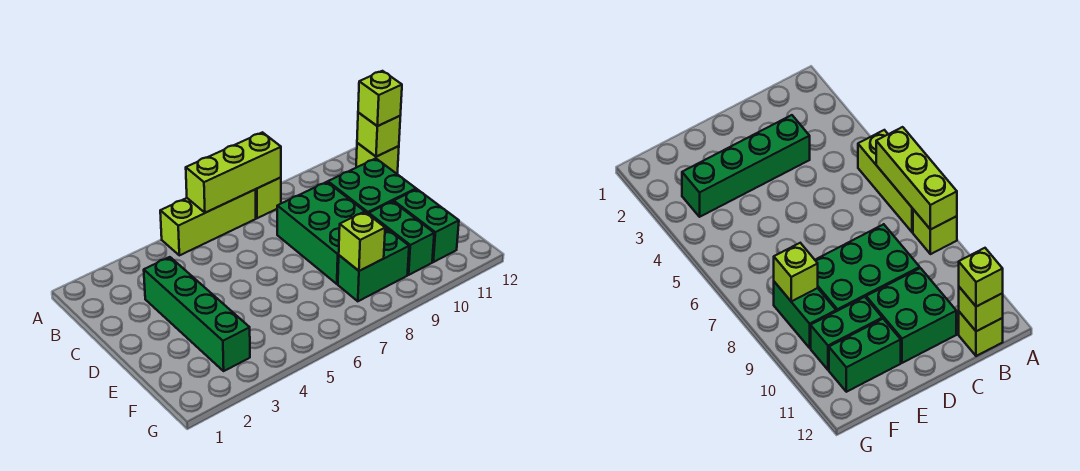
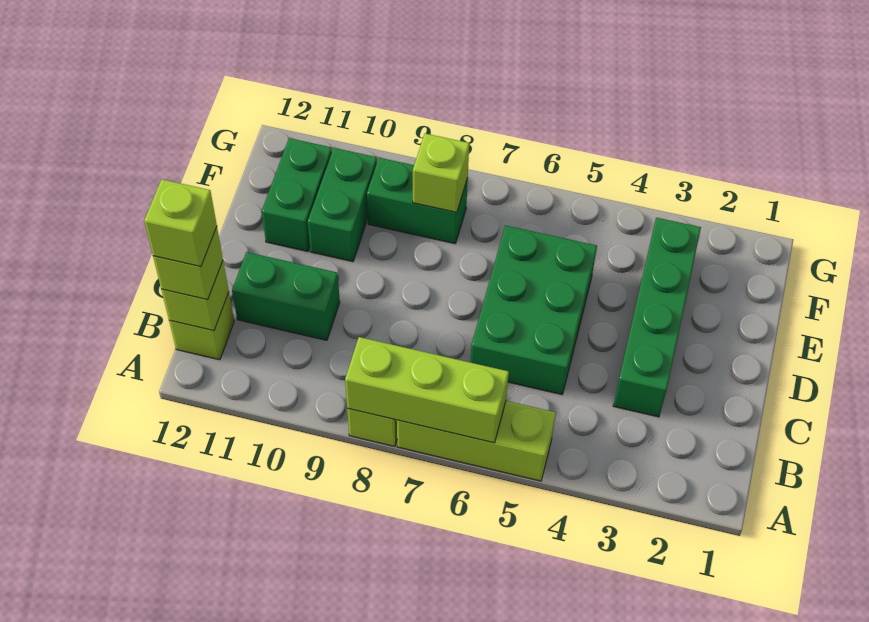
none -> lime brick B12 level 4
green brick C8:E9 level 1 -> green brick C5:E6 level 1
green brick C10:D11 level 1 -> green brick C10:C11 level 1

